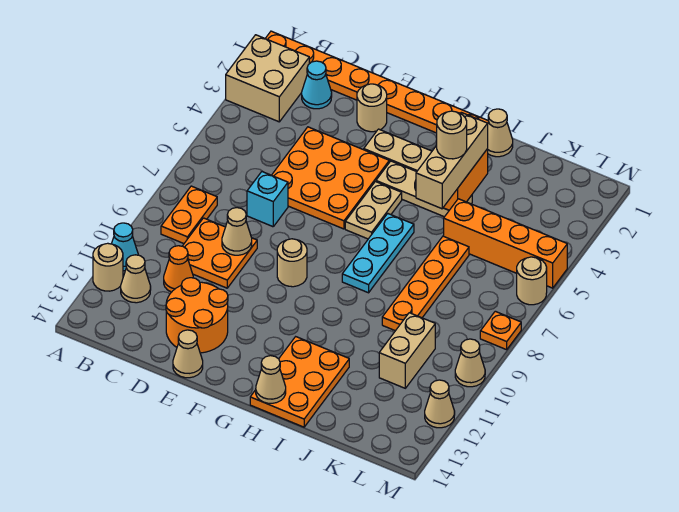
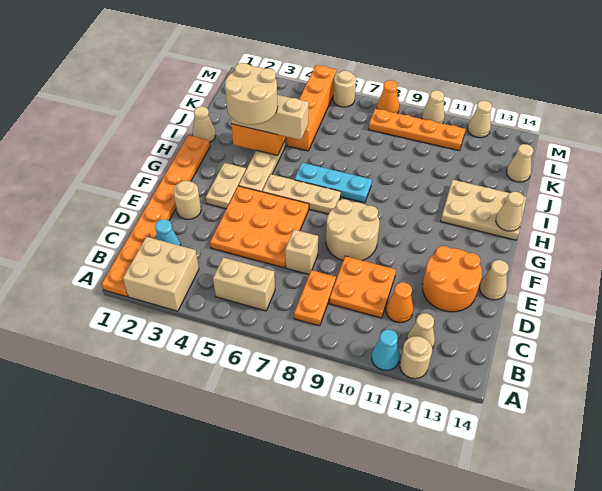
orange plate B8:B9 level 1 -> orange plate B8:C8 level 1
cyan brick D7 level 1 -> tan brick D7 level 1
tan cone D9 level 2 -> tan cone K14 level 1
tan round brick F9 level 1 -> tan round brick E8:F9 level 1
tan plate G5:G6 level 1 -> tan plate G5:G7 level 1
orange plate H12:I14 level 1 -> tan plate H12:I14 level 1
tan round brick I4 level 4 -> tan round brick H3:I4 level 4
orange plate J6:J9 level 1 -> orange plate L8:L11 level 1
tan brick K10:K11 level 1 -> tan brick B5:B6 level 1
orange plate M8 level 1 -> orange cone M8 level 1

